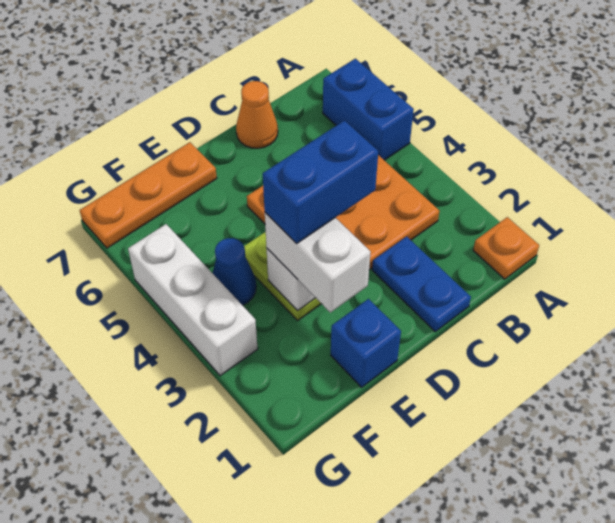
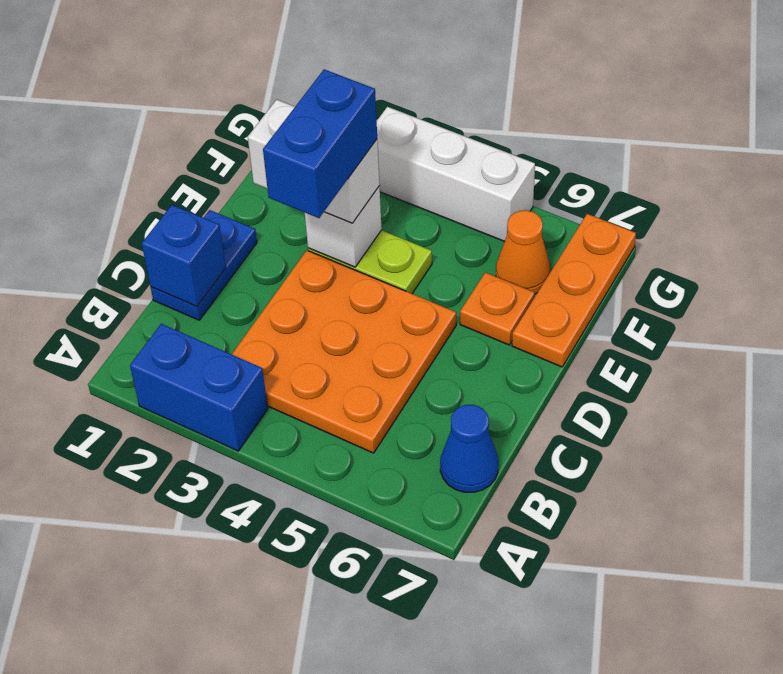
orange plate A1 level 1 -> orange plate E6 level 1
blue brick A5:A6 level 1 -> blue brick A2:A3 level 1
blue plate C1:C2 level 1 -> blue plate C1:D1 level 1
orange cone C7 level 1 -> orange cone F6 level 1
blue brick E1 level 1 -> blue brick C1 level 2
blue cone F4 level 1 -> blue cone B7 level 1

